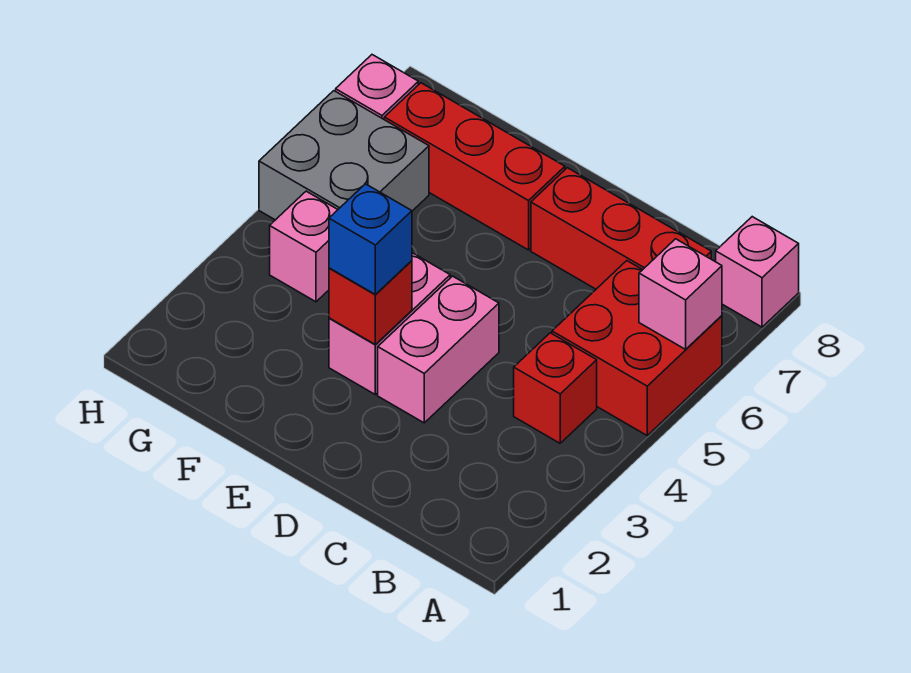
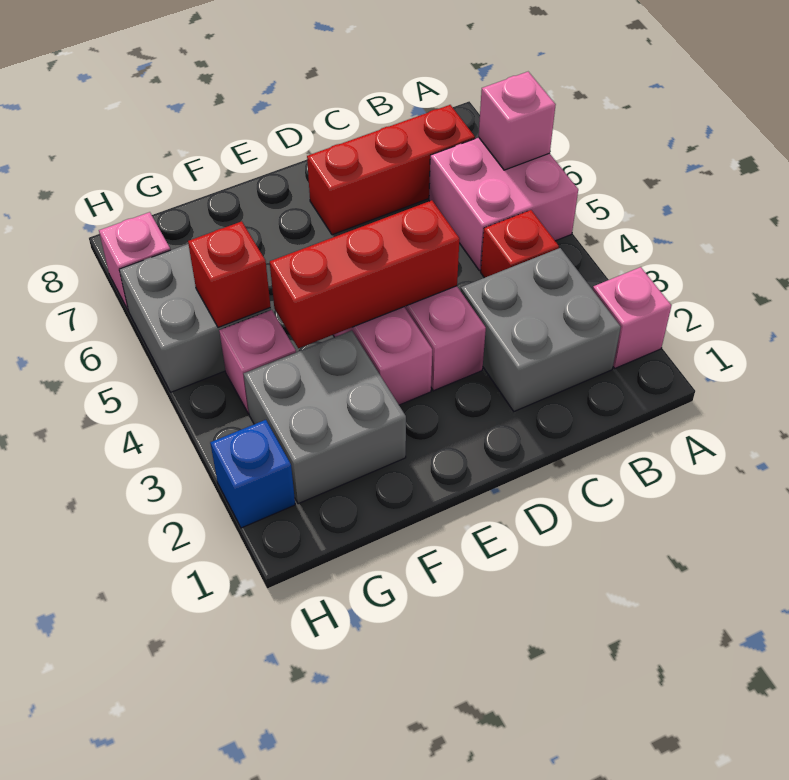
red brick A5:B6 level 1 -> pink brick A5:B6 level 1
pink brick A8 level 1 -> pink brick A2 level 1
none -> grey brick B2:C3 level 1
red brick E3 level 2 -> red brick G5 level 2
blue brick E3 level 3 -> blue brick H2 level 1
red brick E7:G7 level 1 -> red brick D4:F4 level 2
none -> grey brick F2:G3 level 1

